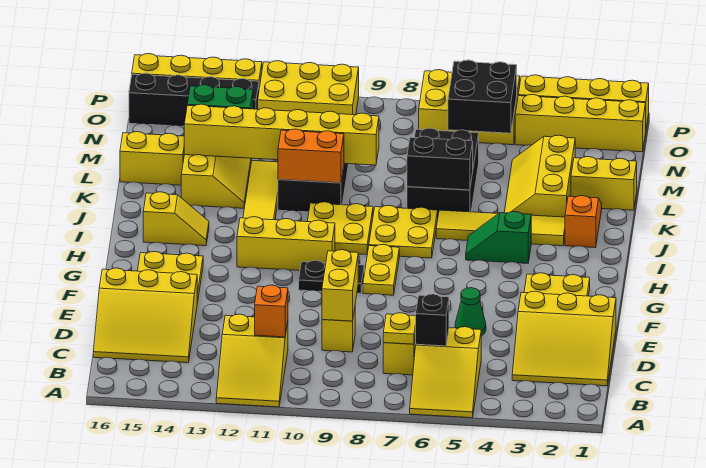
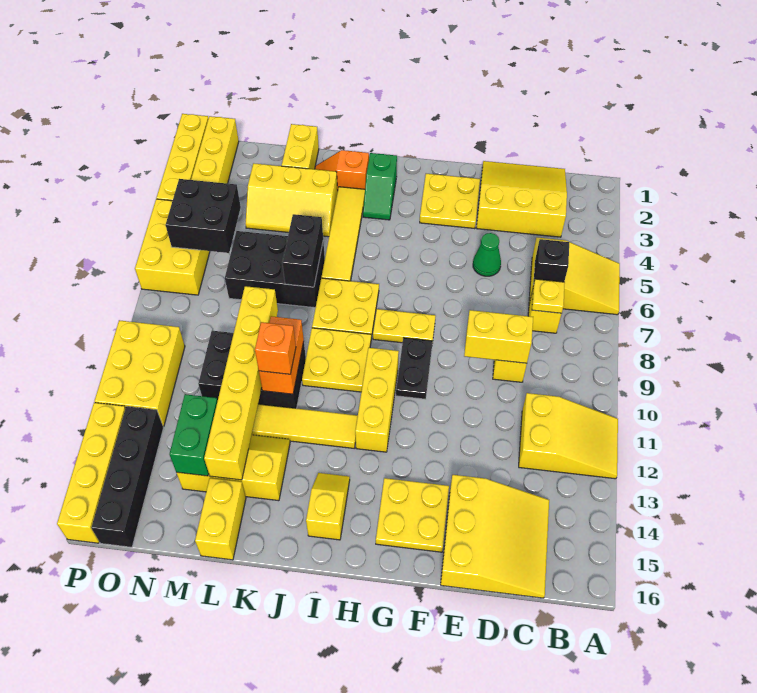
yellow slope C1:E3 level 1 top E -> yellow slope C1:E3 level 1 top 3
orange brick C11 level 2 -> orange brick K11 level 3
green slope I4:I5 level 1 top 4 -> green slope I2:I3 level 1 top 2

